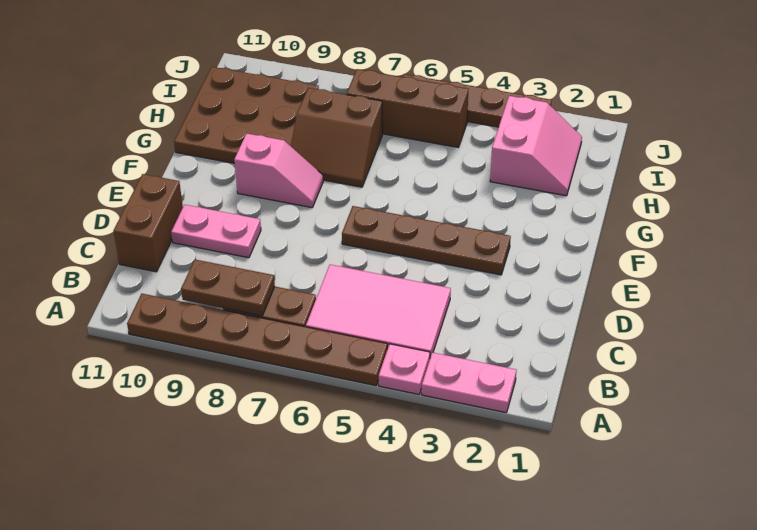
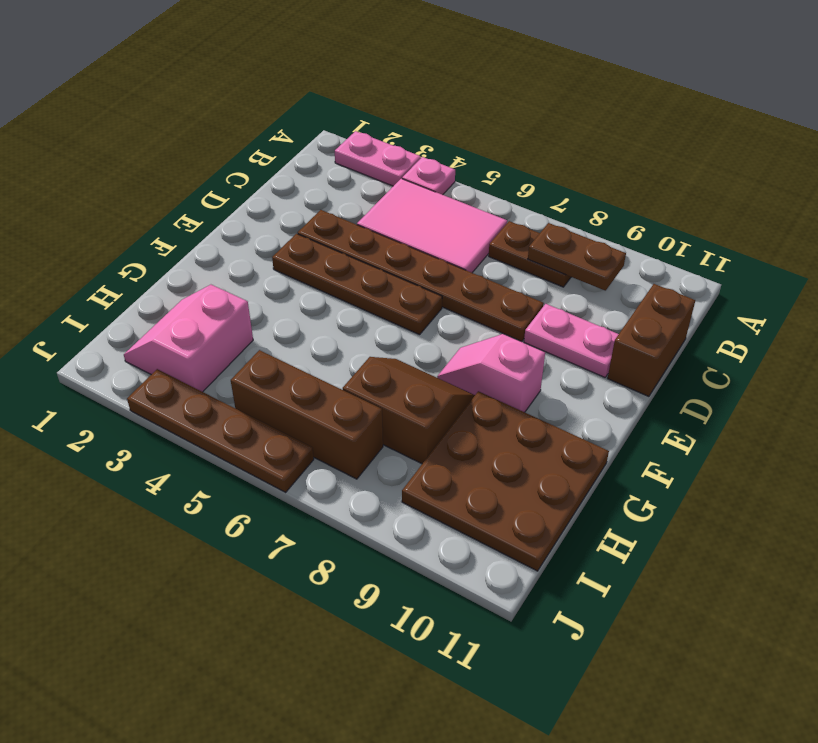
brown plate A5:A10 level 1 -> brown plate D3:D8 level 1

